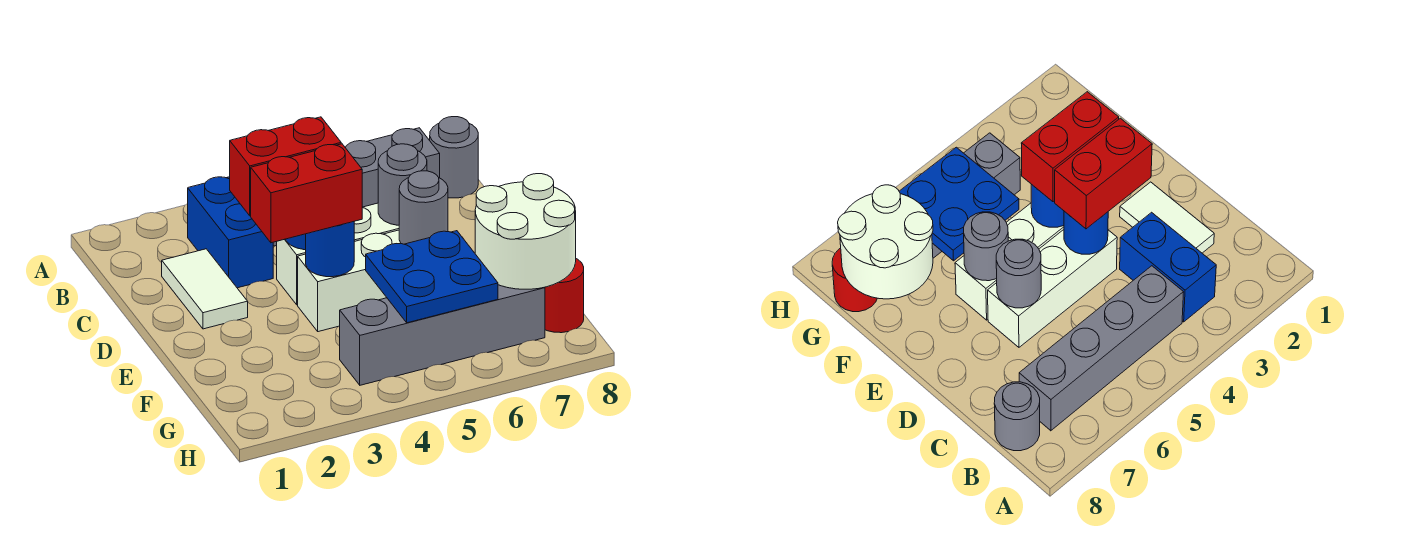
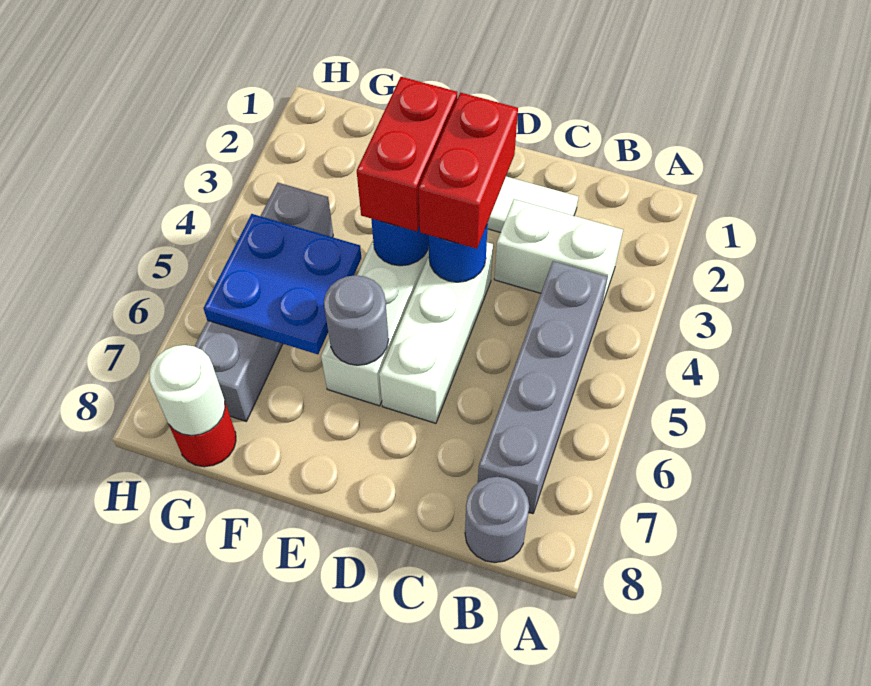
blue brick B3:C3 level 1 -> white brick B3:C3 level 1
grey round brick D6 level 2 -> none
white round brick F7:G8 level 2 -> white round brick G8 level 2

